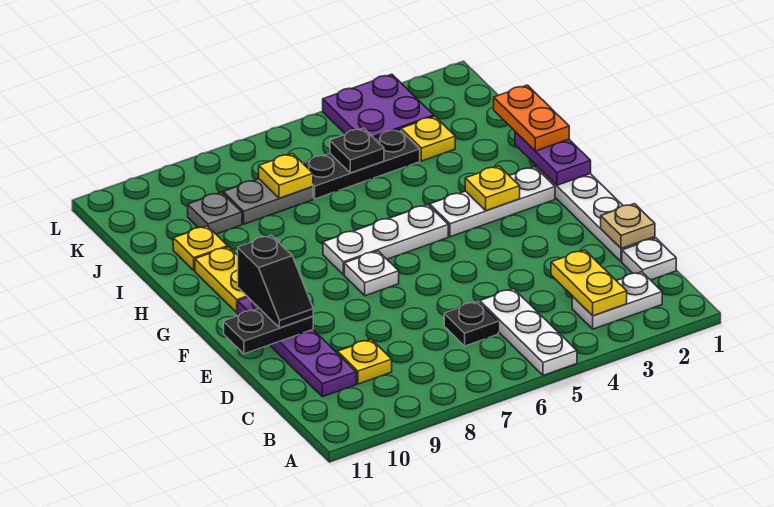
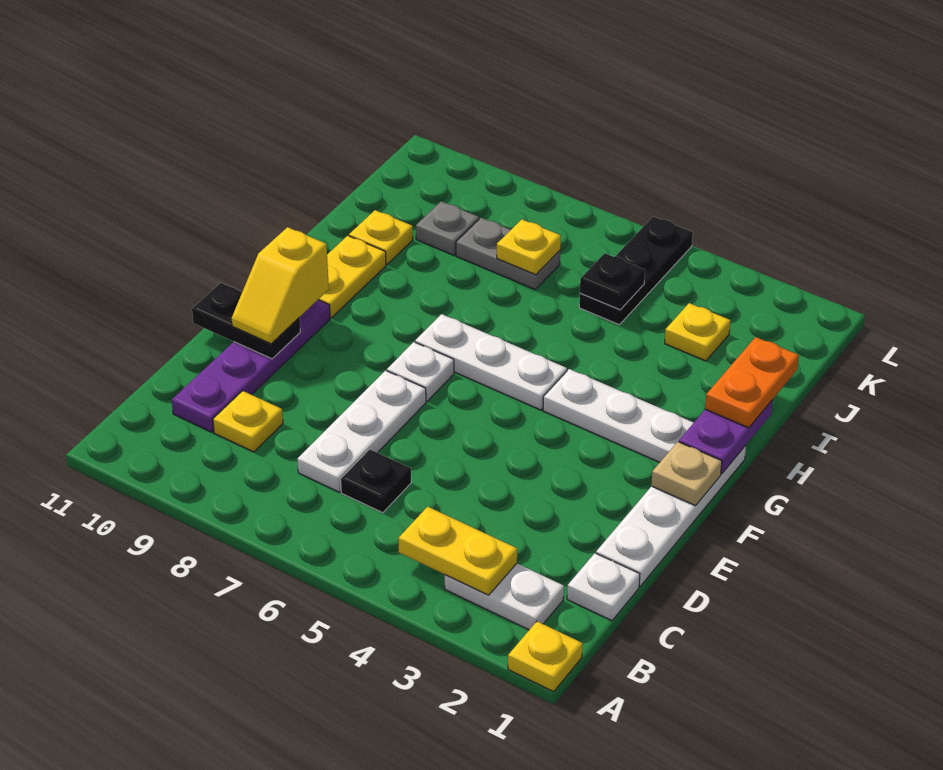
white plate A5:C5 level 1 -> white plate C7:E7 level 1
yellow plate B3:C3 level 2 -> yellow plate B3:B4 level 2
tan plate D1 level 2 -> tan plate F1 level 2
black slope E10:F10 level 3 top F -> yellow slope E10:F10 level 3 top F
yellow plate G3 level 2 -> yellow plate A1 level 1
black plate J4:J6 level 1 -> black plate J5:L5 level 1
purple plate K3:L4 level 1 -> none

